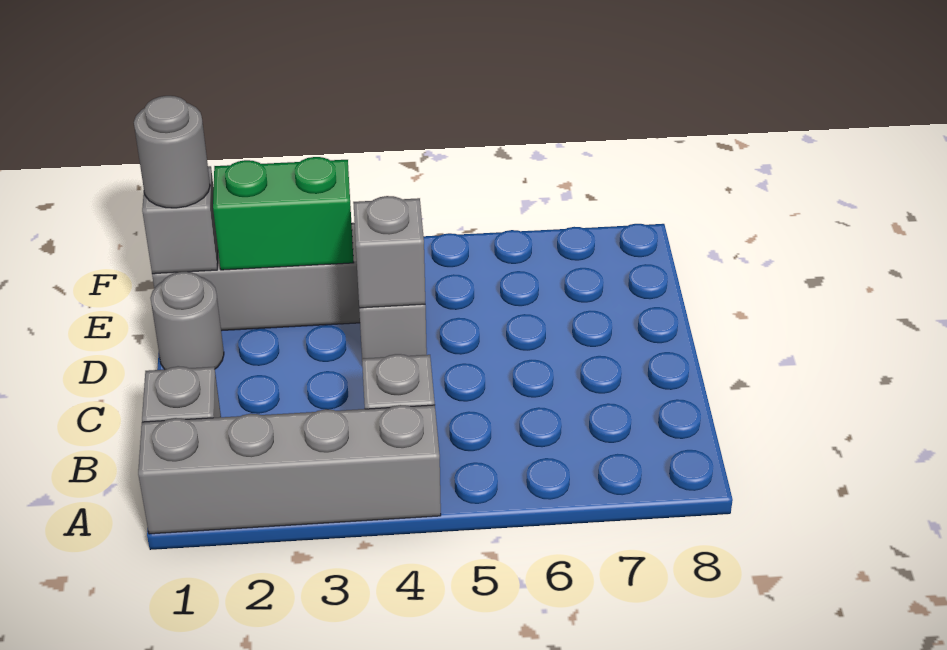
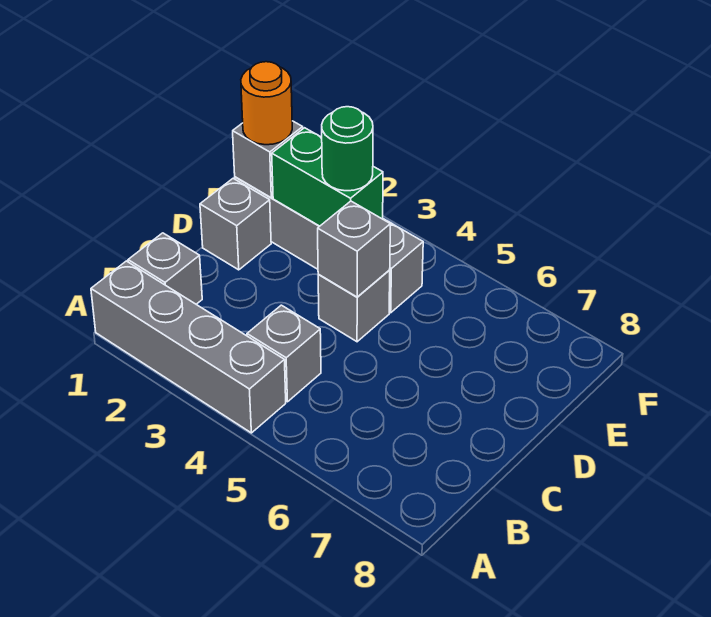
grey round brick D1 level 1 -> grey brick D1 level 1
grey round brick E1 level 3 -> orange round brick E1 level 3
none -> green round brick E3 level 3

